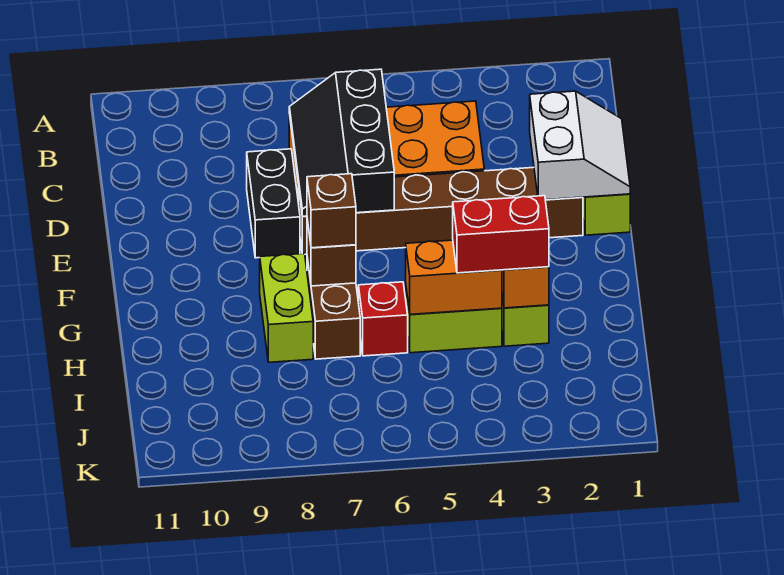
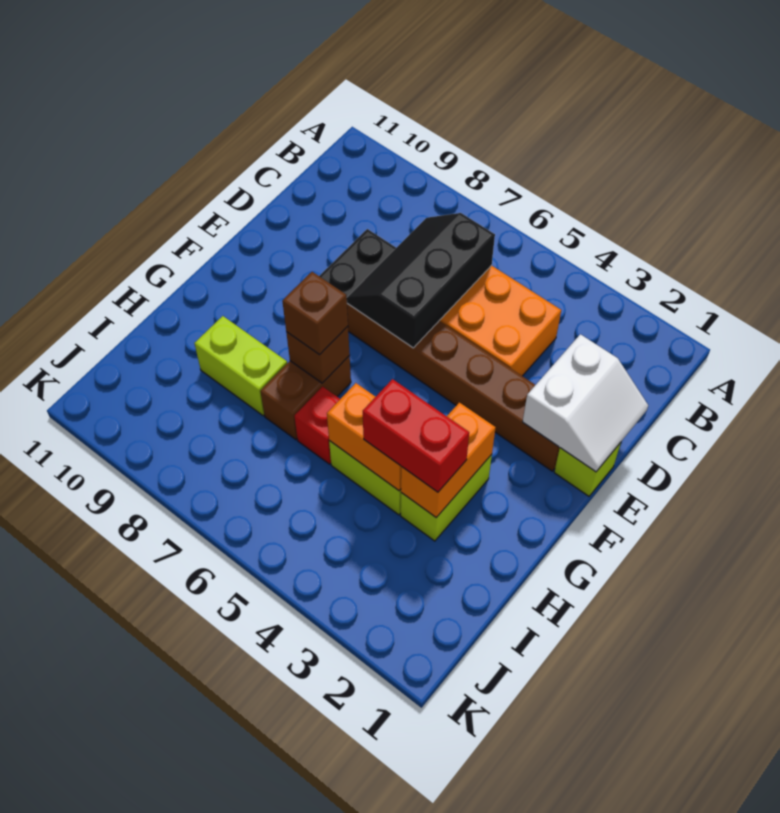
lime brick G8:H8 level 1 -> lime brick H8:H9 level 1

